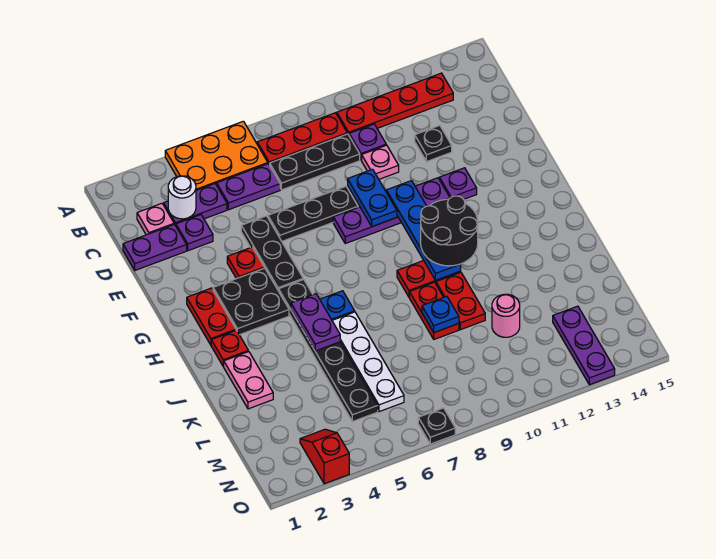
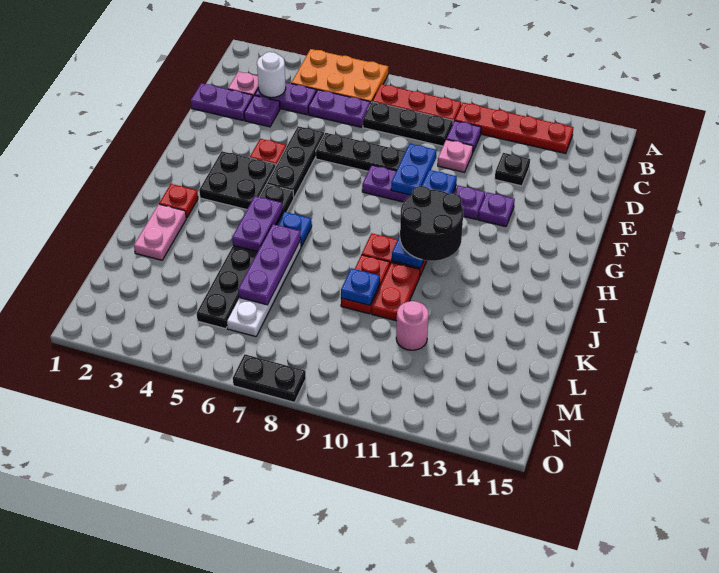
red plate G2:H2 level 1 -> none
purple plate M13:O13 level 1 -> purple plate J6:L6 level 2
red slope N3:O3 level 1 top O -> none
black plate O7 level 1 -> black plate O7:O8 level 1

